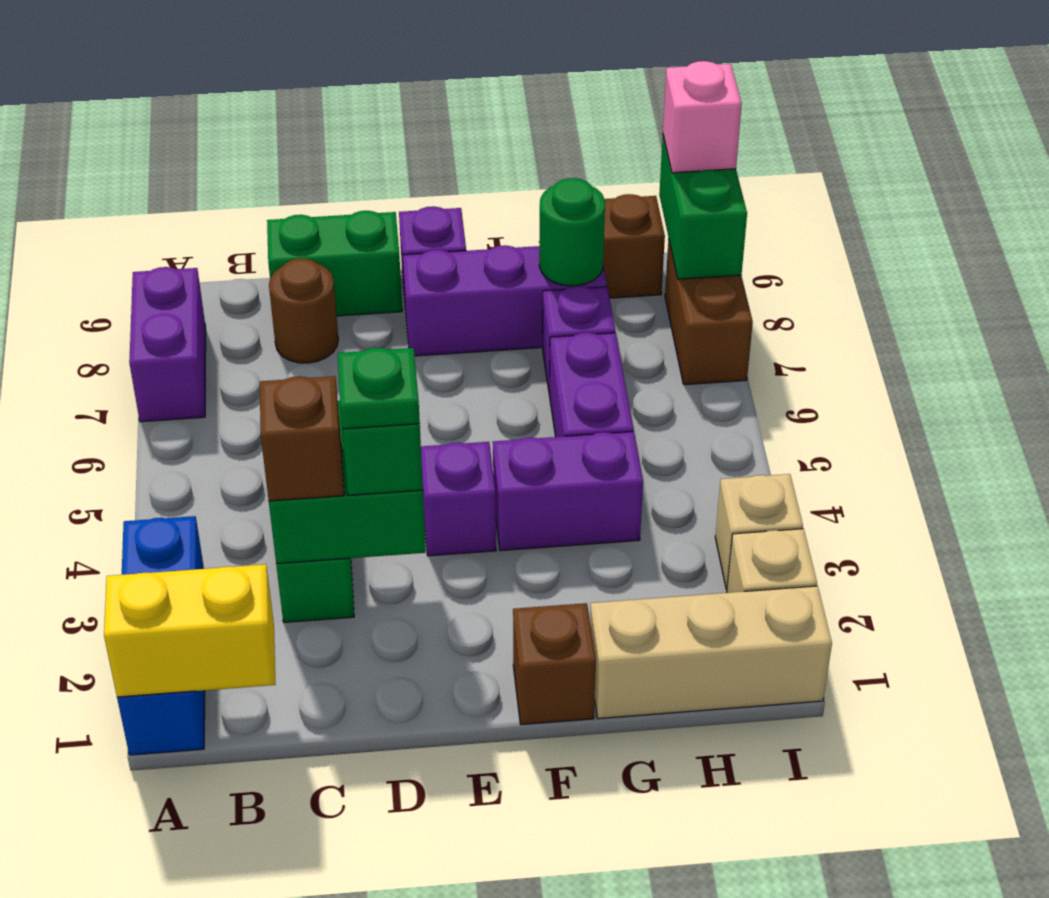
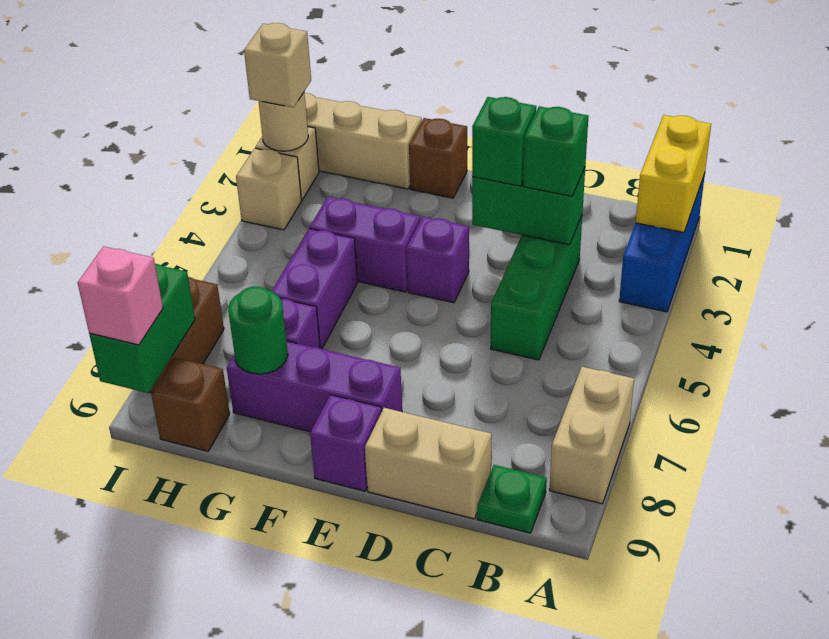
yellow brick A1:B1 level 2 -> yellow brick A1:A2 level 2
purple brick A7:A8 level 1 -> tan brick A7:A8 level 1
brown brick C3 level 3 -> green brick C3 level 3
brown round brick C8 level 1 -> none
green brick C9:D9 level 1 -> tan brick C9:D9 level 1
green plate D3 level 4 -> green plate B9 level 1
none -> tan round brick I2 level 2
none -> tan brick I2 level 3

